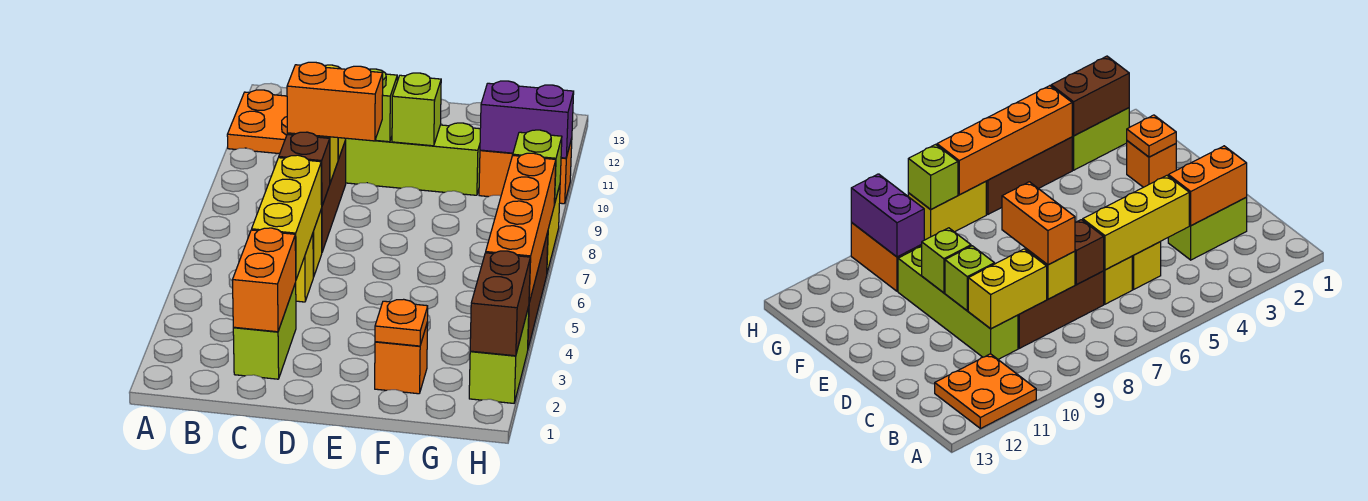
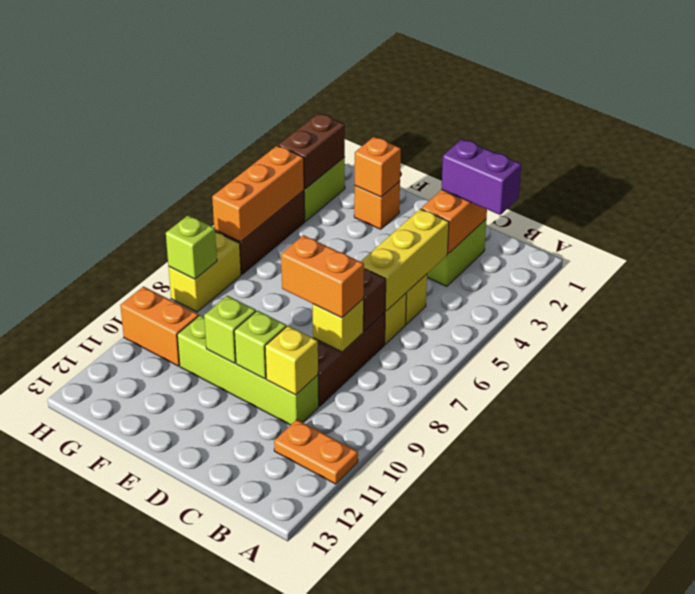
orange plate A11:B12 level 1 -> orange plate A11:B11 level 1
yellow brick C9:C10 level 2 -> yellow brick C10 level 2
orange plate F2 level 2 -> orange brick F2 level 2
purple brick G10:H10 level 2 -> purple brick B2:C2 level 3
orange brick H4:H7 level 2 -> orange brick H4:H6 level 2

